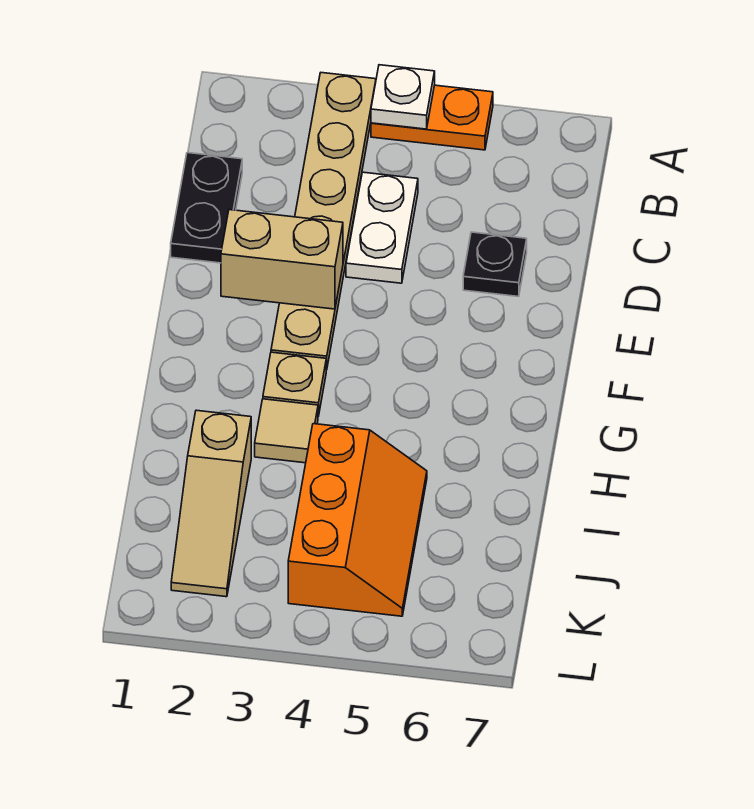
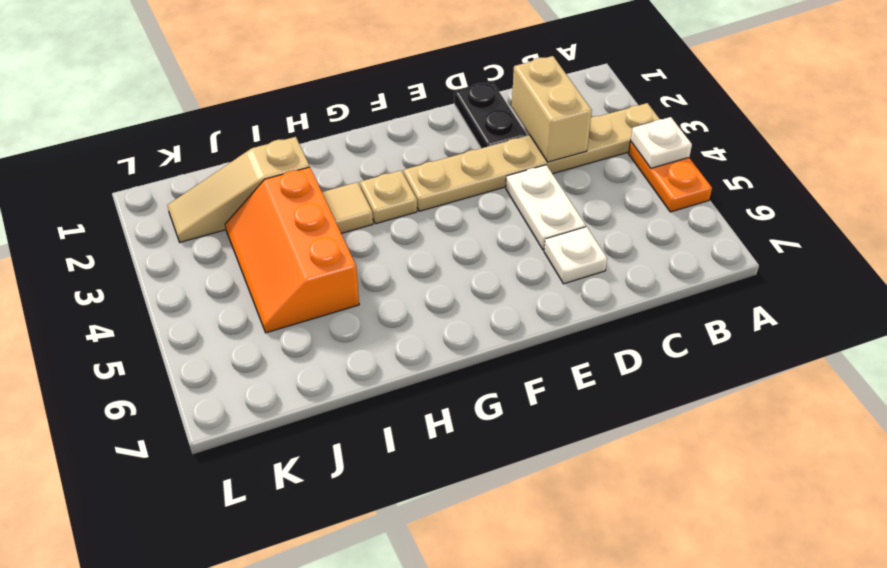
black plate C1:D1 level 1 -> black plate D1:D2 level 1
white plate C4:D4 level 1 -> white plate D4:D5 level 1
black plate D6 level 1 -> white plate D6 level 1
tan brick E2:E3 level 2 -> tan brick C2:C3 level 2
orange slope I4:K5 level 1 top 4 -> orange slope I3:J5 level 1 top I

